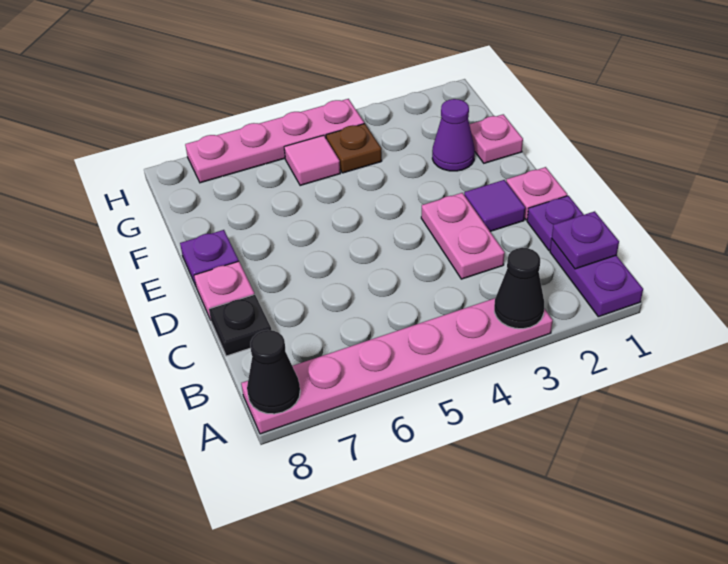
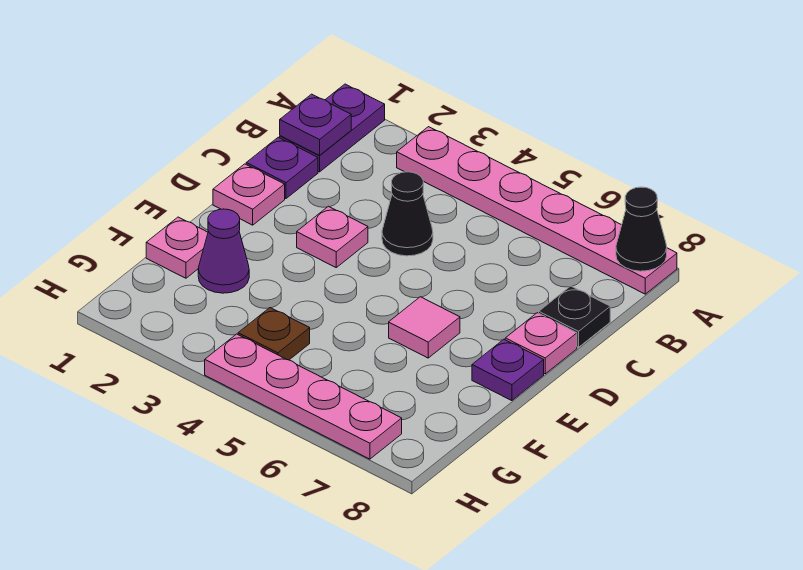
black cone A3 level 2 -> black cone C4 level 1
pink plate C3:D3 level 1 -> pink plate D3 level 1
purple tile D2 level 1 -> none
pink tile G5 level 1 -> pink tile E6 level 1

